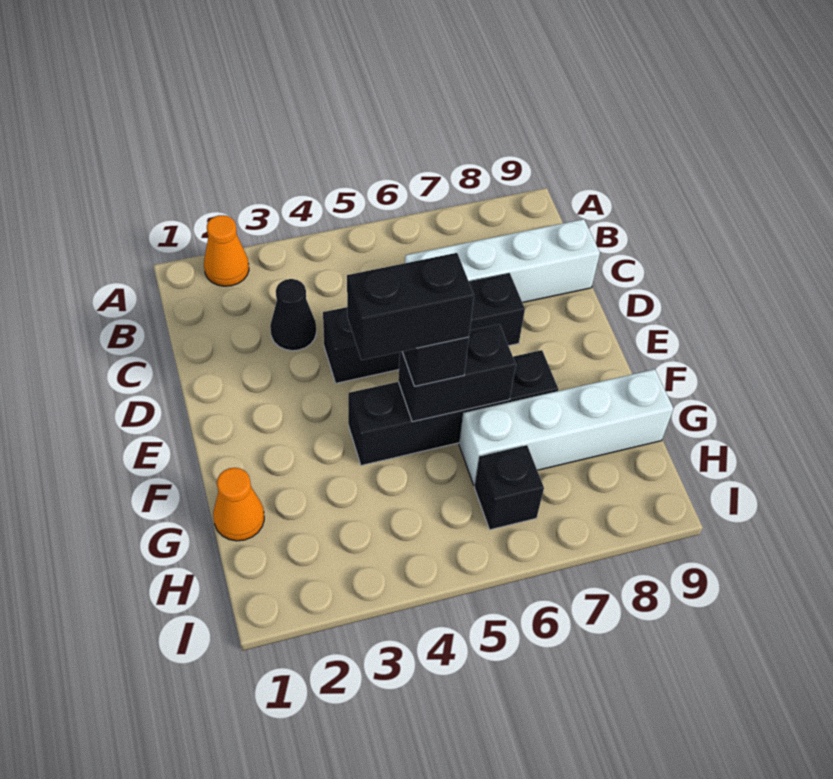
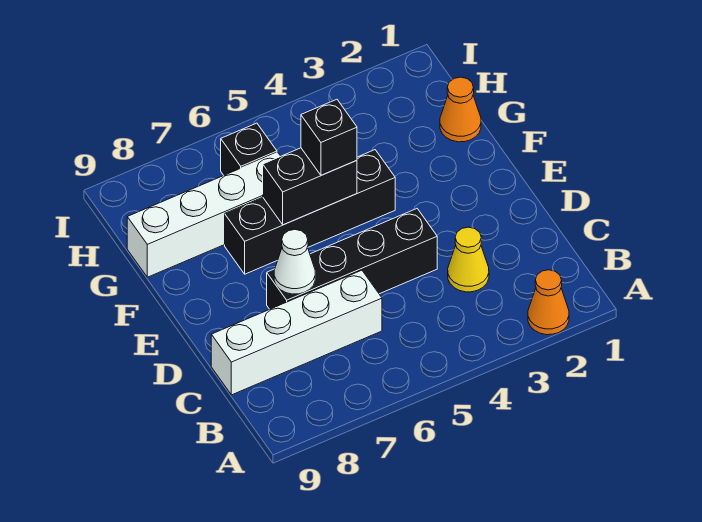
black cone C3 level 1 -> yellow cone C3 level 1
none -> white cone D7 level 2
black brick F4:F5 level 4 -> none

